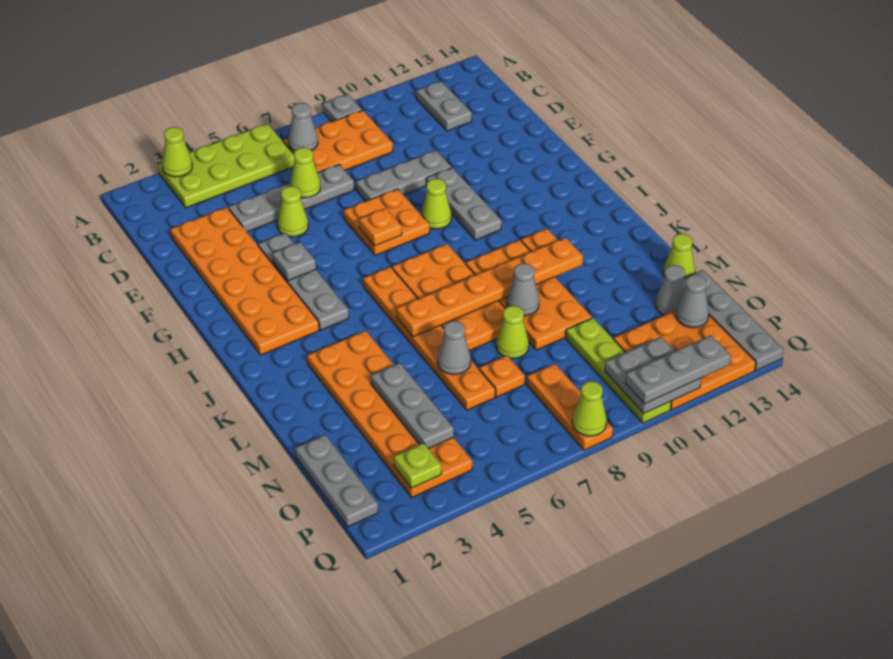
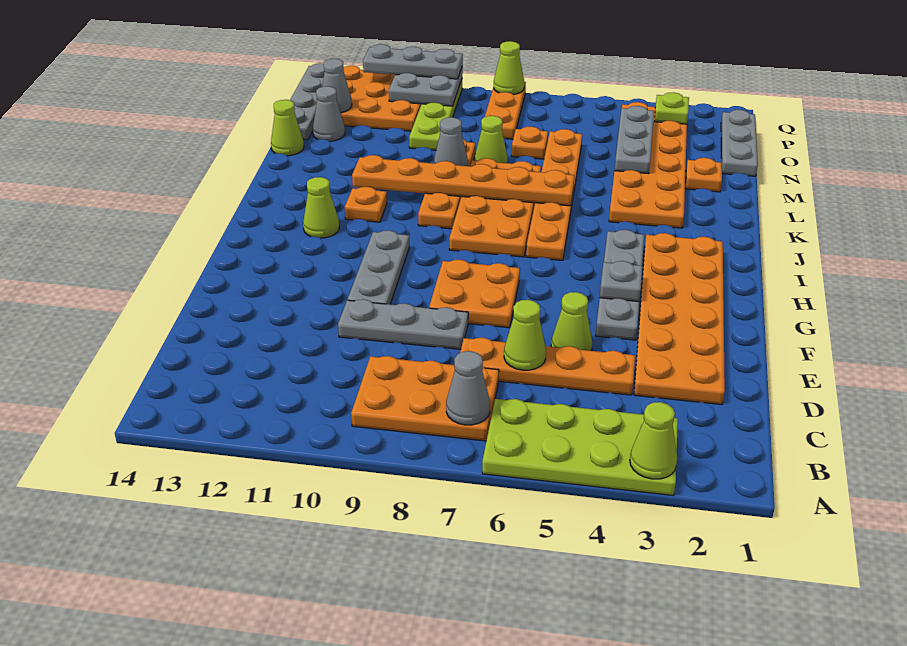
grey plate A9 level 1 -> none
grey plate B12:C12 level 1 -> none
grey plate D4:D7 level 1 -> orange plate D4:D7 level 1
orange plate G7 level 2 -> orange plate M2 level 1
lime cone G9 level 1 -> lime cone I12 level 1
orange plate J9:M10 level 1 -> orange plate J9:M9 level 1
grey cone M6 level 2 -> none

